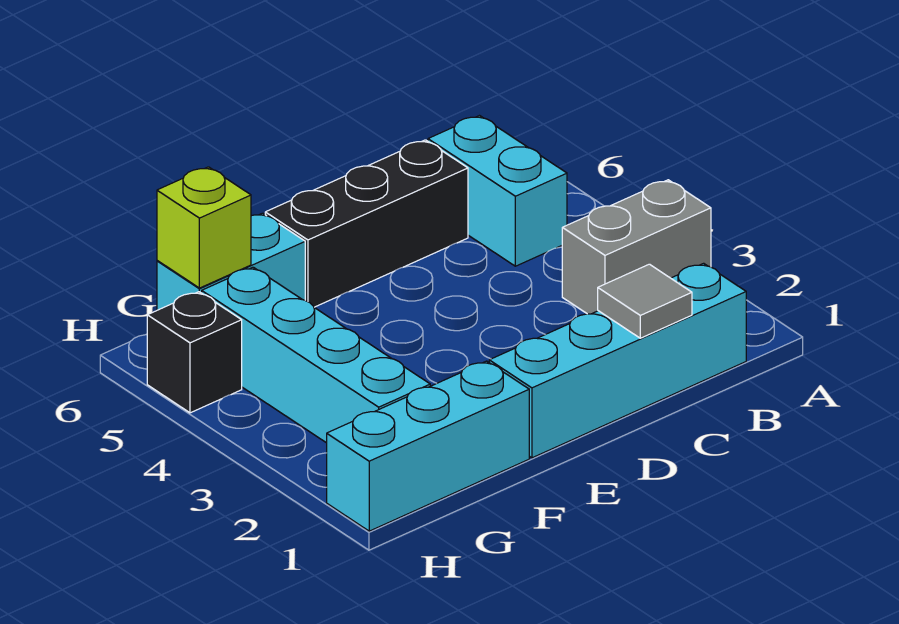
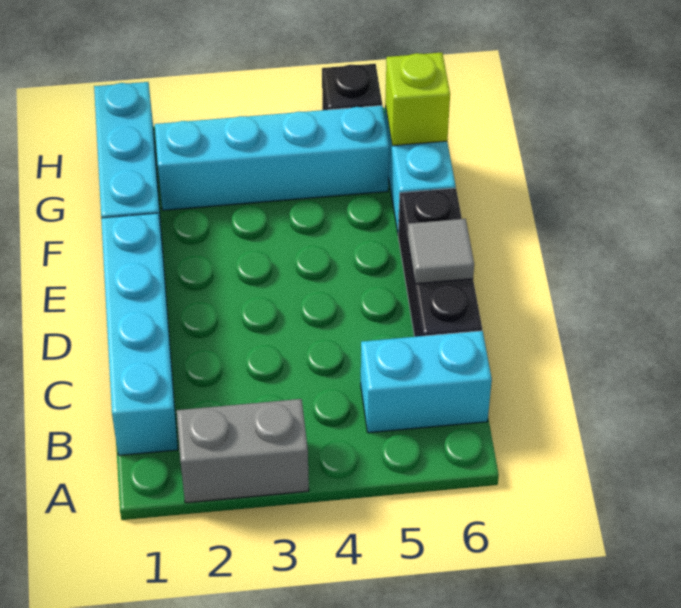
grey brick A3:B3 level 1 -> grey brick A2:A3 level 1
grey tile C1 level 2 -> grey tile D6 level 2

